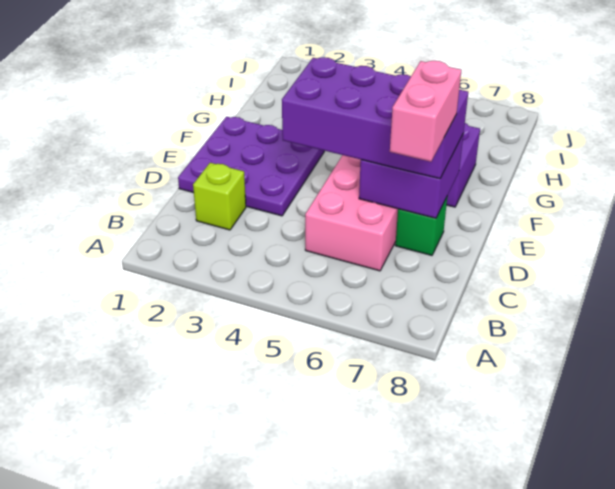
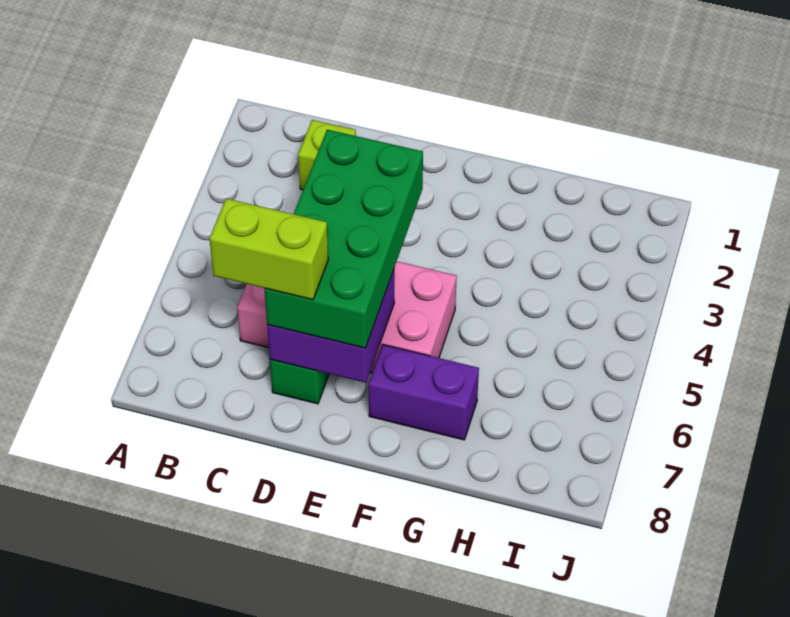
pink brick C7:D7 level 4 -> lime brick C7:D7 level 4
purple plate D1:F3 level 1 -> none
purple brick D4:E7 level 3 -> green brick D4:E7 level 3

